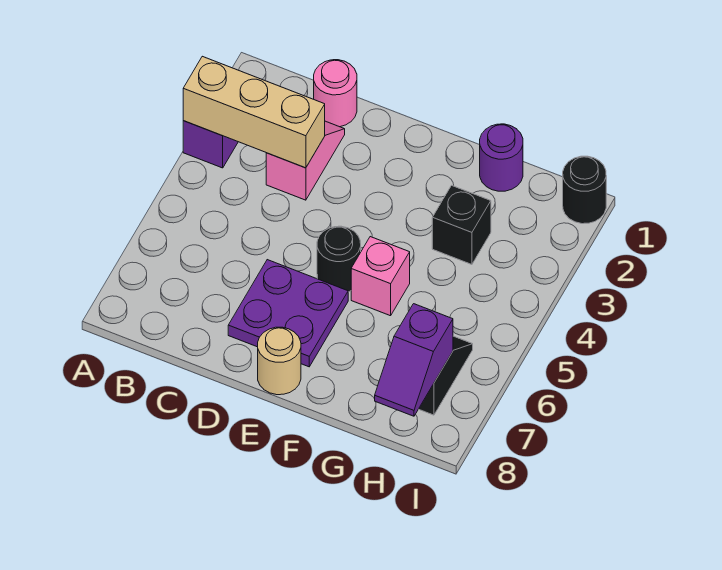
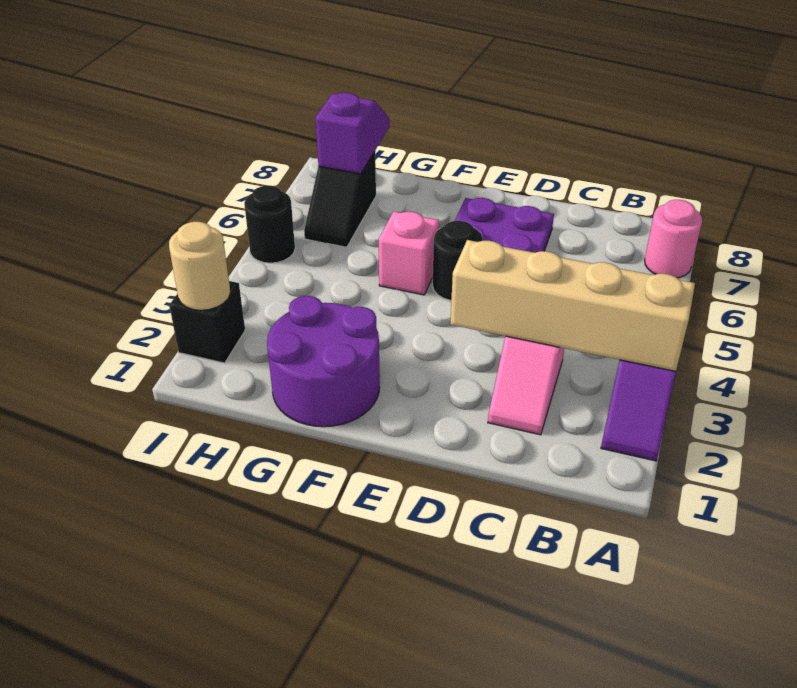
tan brick A3:C3 level 2 -> tan brick A3:D3 level 2
pink round brick C1 level 1 -> pink round brick A7 level 1
tan round brick E8 level 1 -> tan round brick I2 level 2
purple round brick G1 level 1 -> purple round brick F1:G2 level 1
black brick G3 level 1 -> black brick I2 level 1
black round brick I1 level 1 -> black round brick I5 level 1

